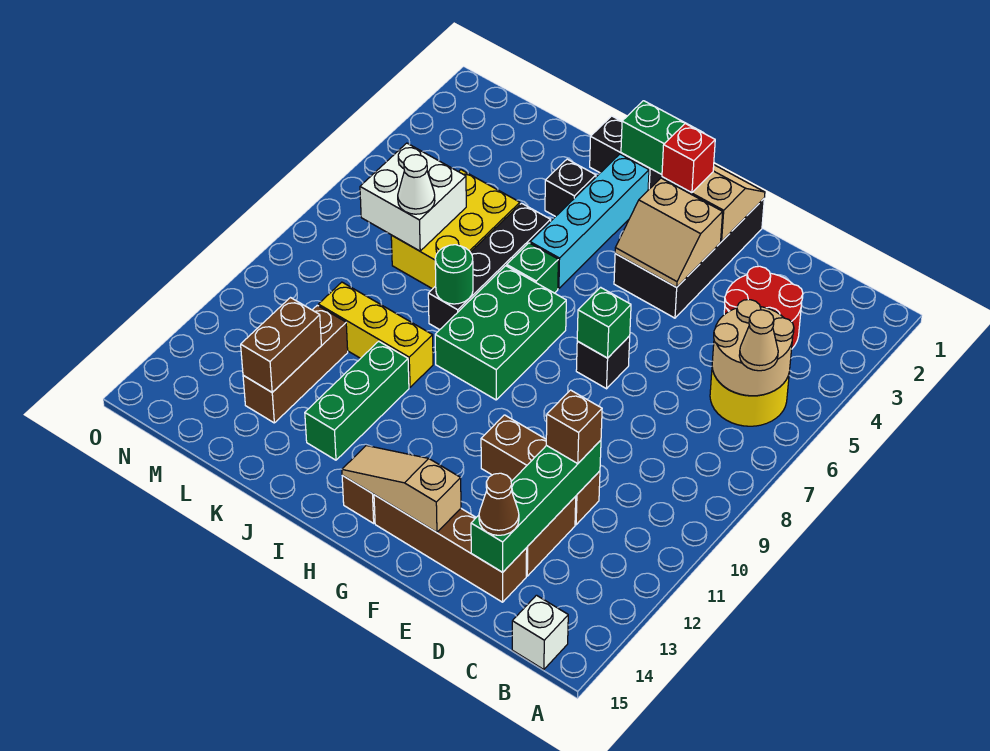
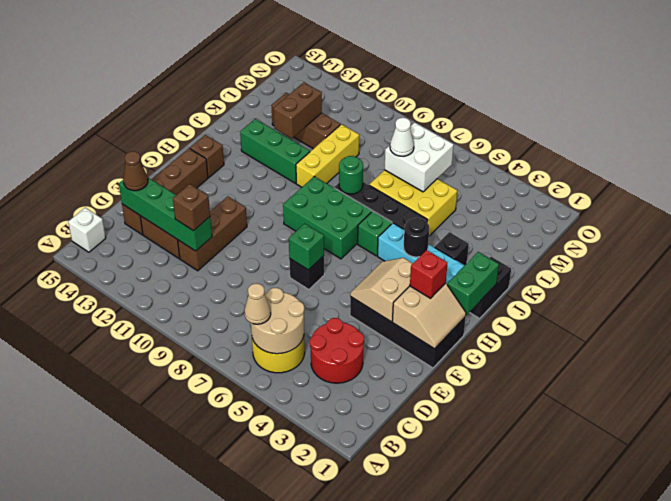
tan slope F14:H14 level 2 top F -> none
none -> black round brick I4 level 2
brown brick L12:L13 level 2 -> brown brick K12:L12 level 2

